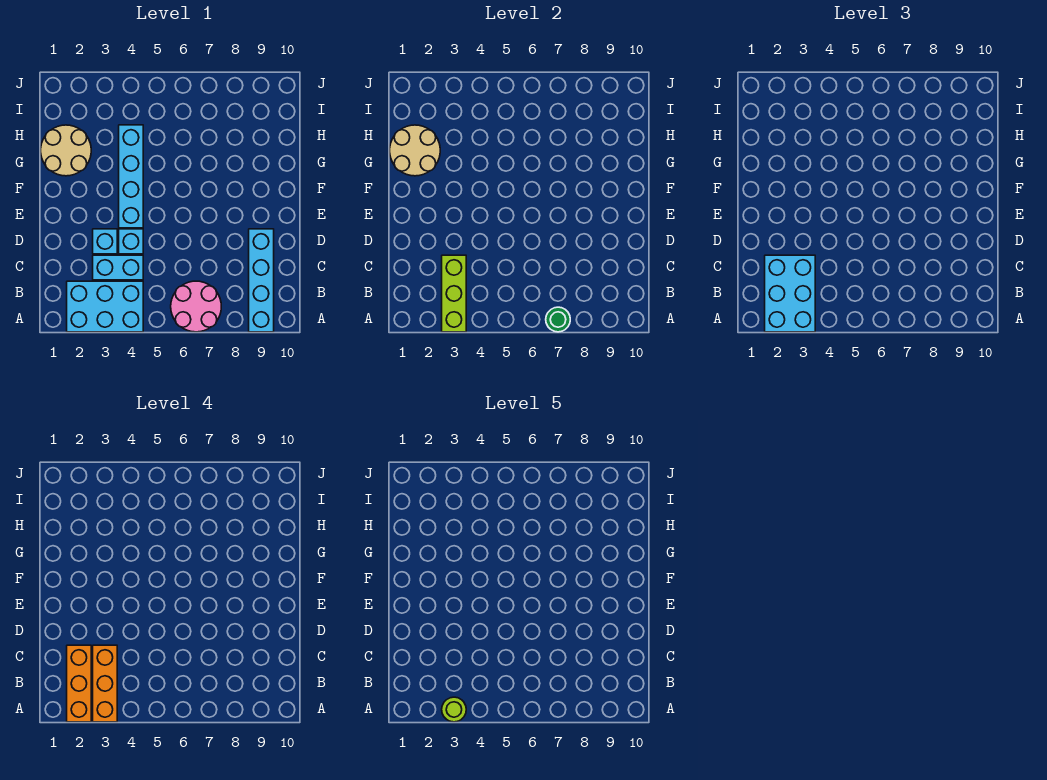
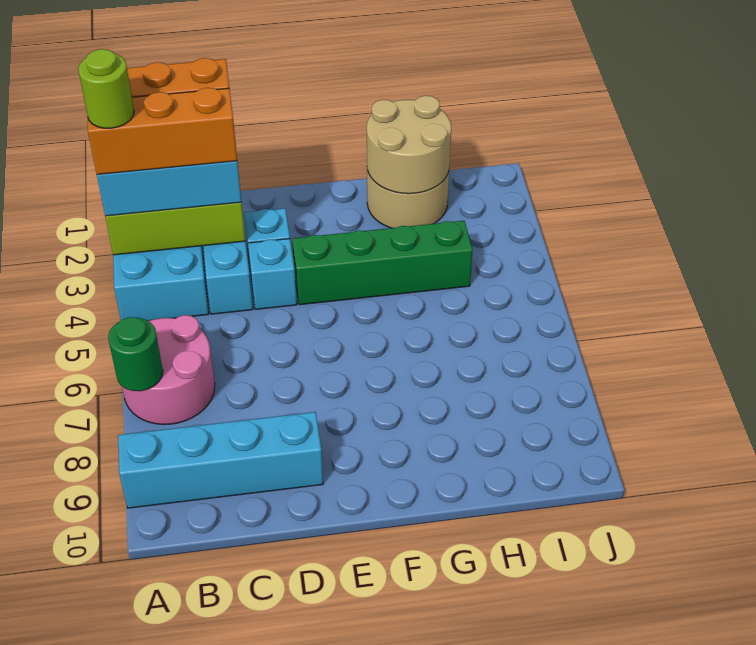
cyan brick E4:H4 level 1 -> green brick E4:H4 level 1

